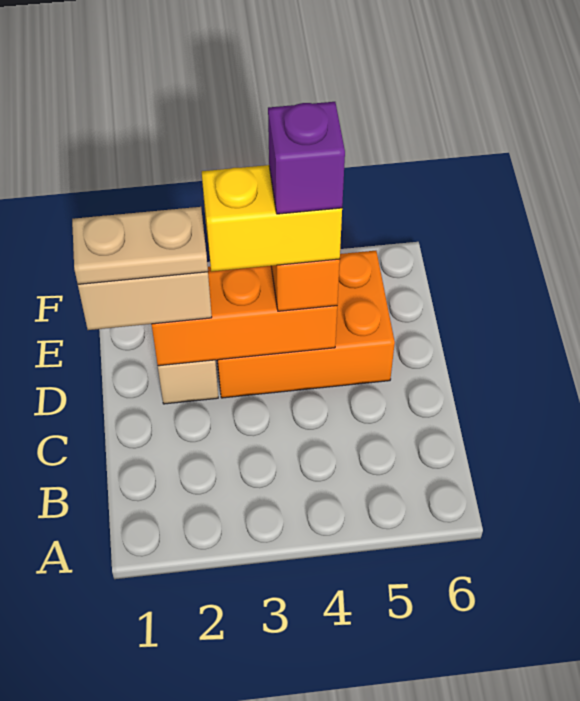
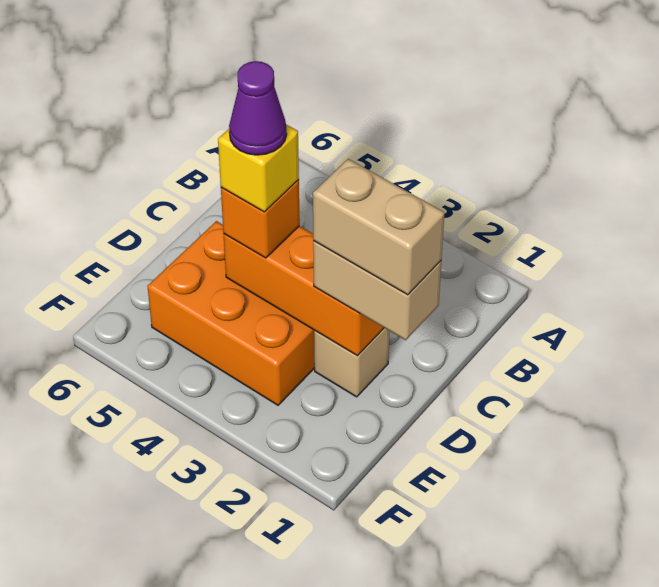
tan plate D1:D2 level 4 -> tan brick D1:D2 level 4
yellow brick D3:D4 level 4 -> yellow brick D4 level 4
purple brick D4 level 5 -> purple cone D4 level 5

